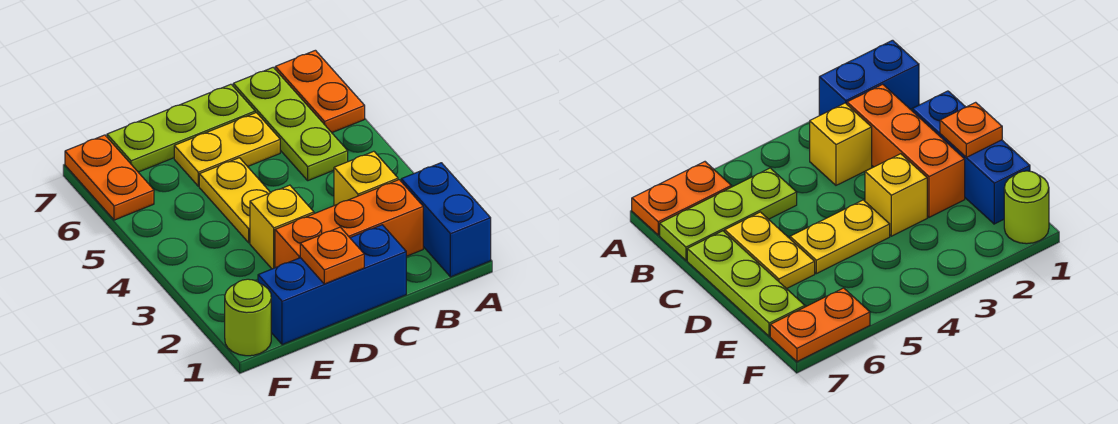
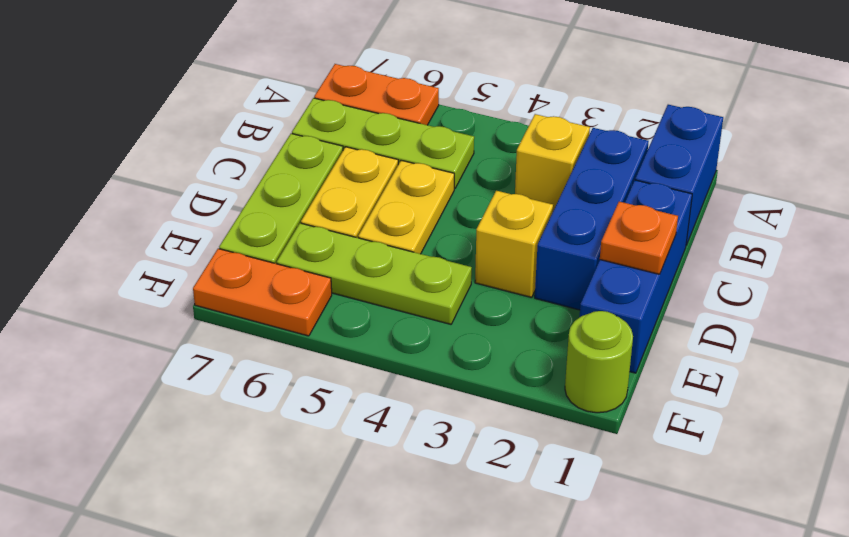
blue brick A1:A2 level 1 -> blue brick A1:B1 level 1
orange brick B2:D2 level 1 -> blue brick B2:D2 level 1
yellow plate D4:D5 level 1 -> yellow plate C5:D5 level 1
none -> lime plate E4:E6 level 1

